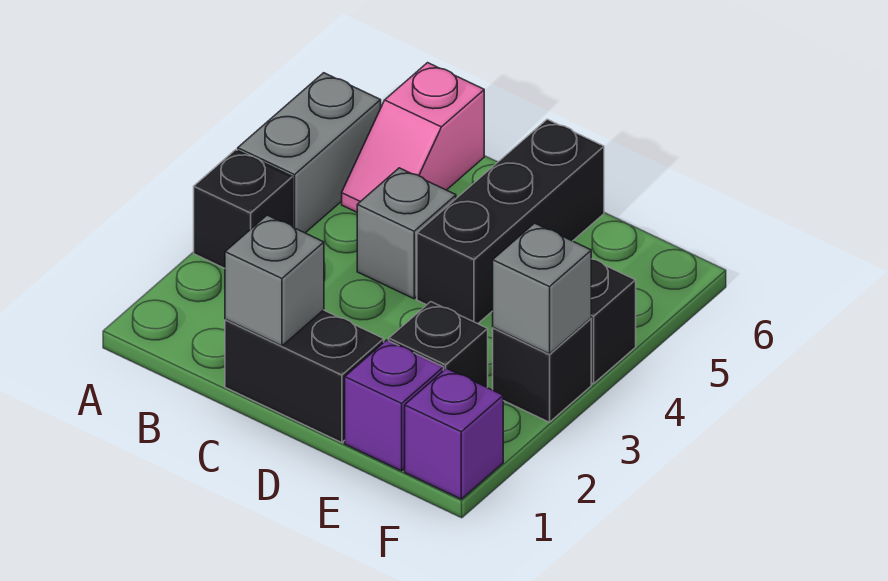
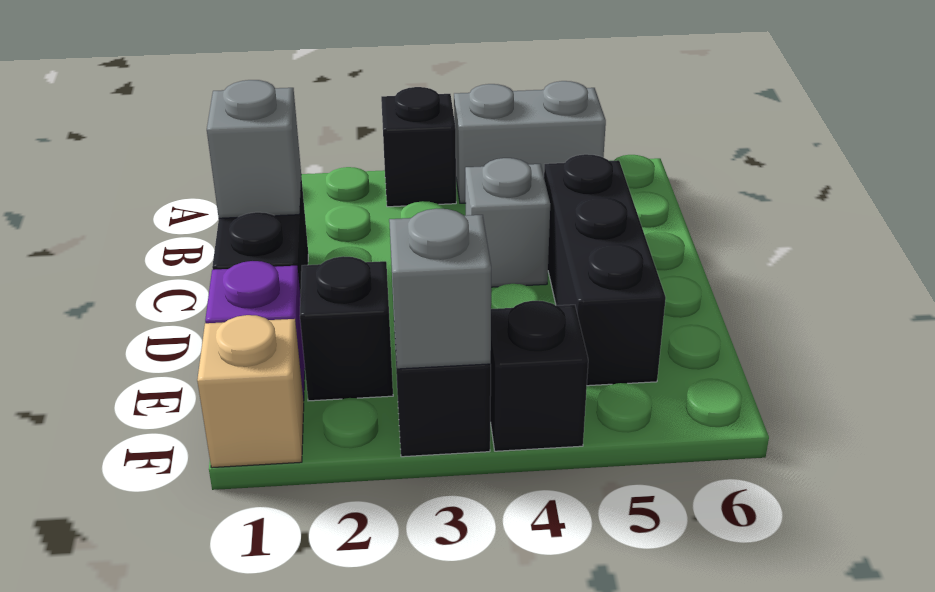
pink slope B5:B6 level 1 top 6 -> none
black brick D4:D6 level 1 -> black brick C5:E5 level 1
purple brick F1 level 1 -> tan brick F1 level 1

